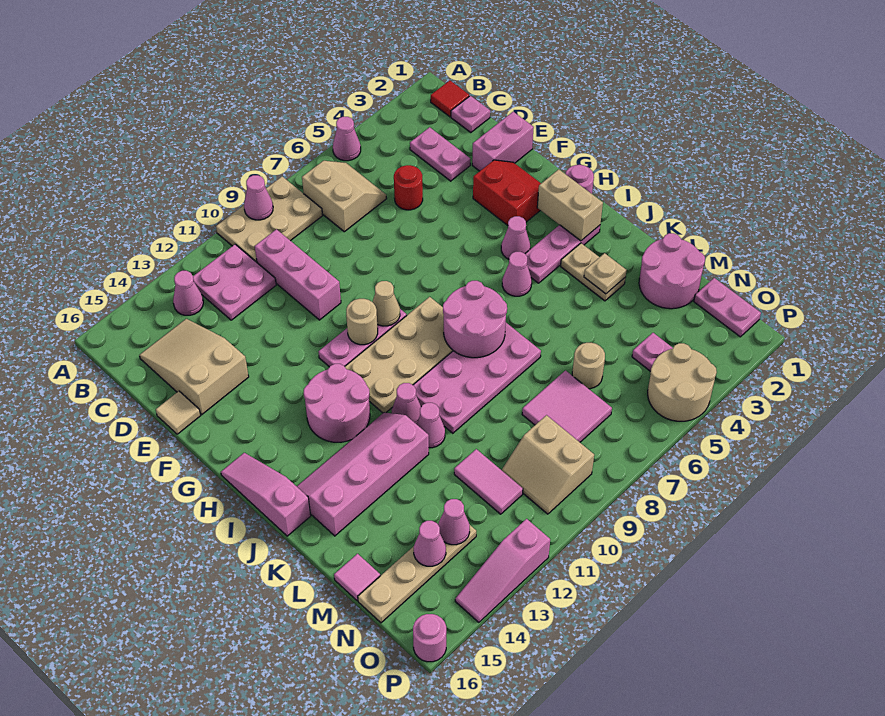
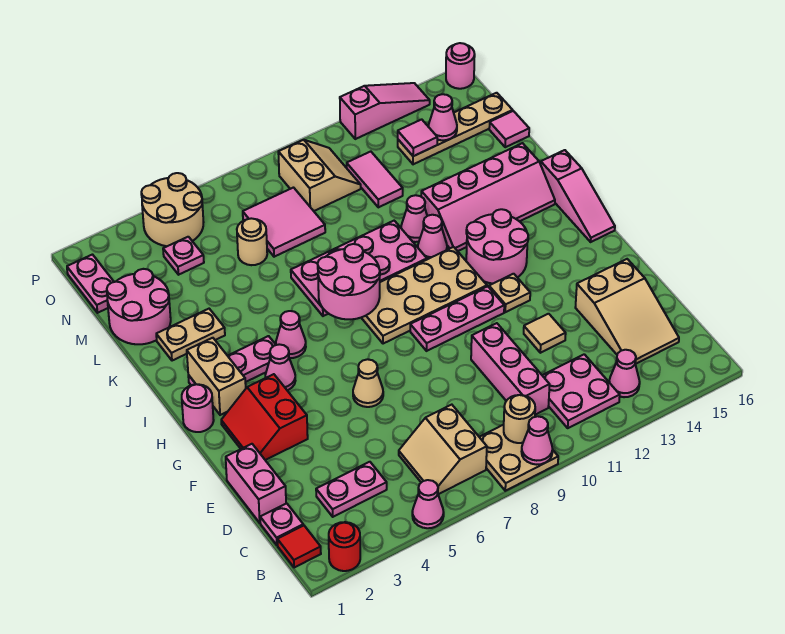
tan plate A8:B10 level 1 -> tan plate A8:B9 level 1
pink plate C3:D3 level 1 -> pink plate C3:C4 level 1
red round brick D5 level 1 -> red round brick A2 level 1
pink brick E1:E2 level 1 -> pink brick D1:E1 level 1
tan tile E16 level 1 -> tan tile E12 level 1
tan cone G9 level 2 -> tan cone F6 level 1
tan round brick G10 level 2 -> tan round brick B9 level 2
tan plate J3:K3 level 1 -> tan plate K2:K3 level 1
tan plate K3 level 2 -> tan plate G12 level 1
pink cone N13 level 2 -> pink tile N13 level 2

